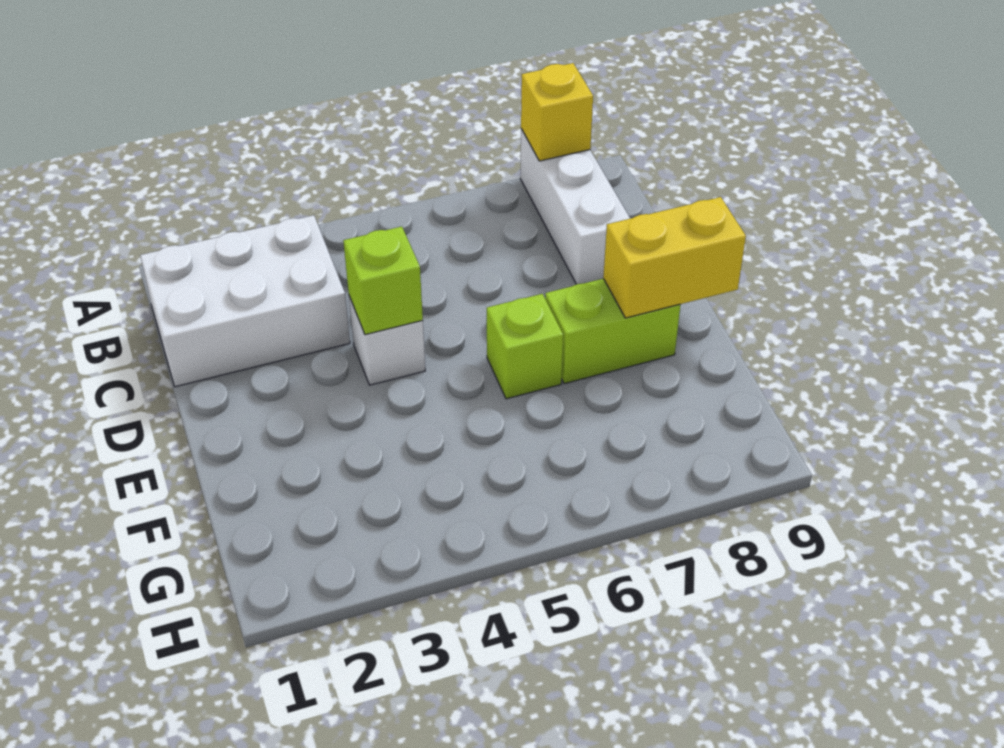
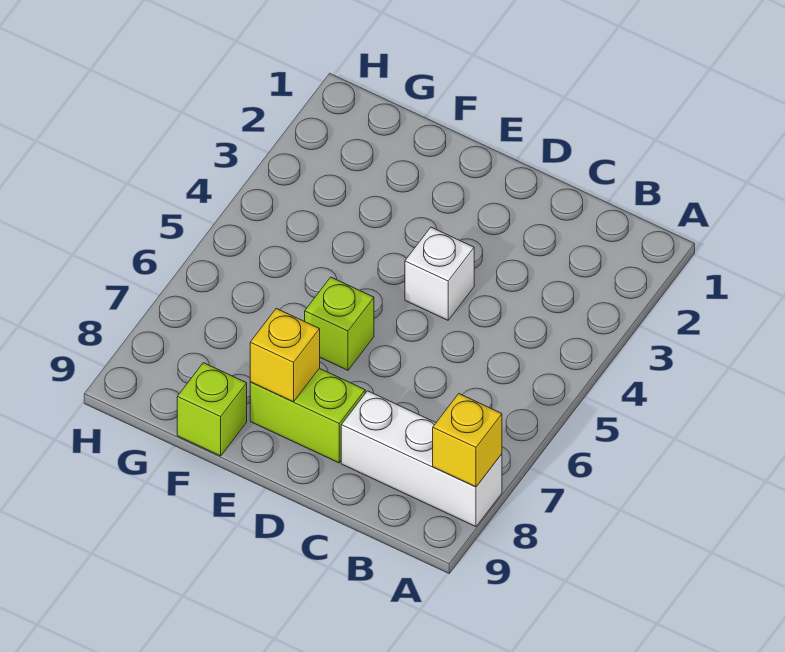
white brick B1:C3 level 1 -> none
lime brick D4 level 2 -> lime brick F9 level 1
lime brick E7:E8 level 1 -> lime brick D8:E8 level 1
yellow brick E8:E9 level 2 -> yellow brick E8 level 2

